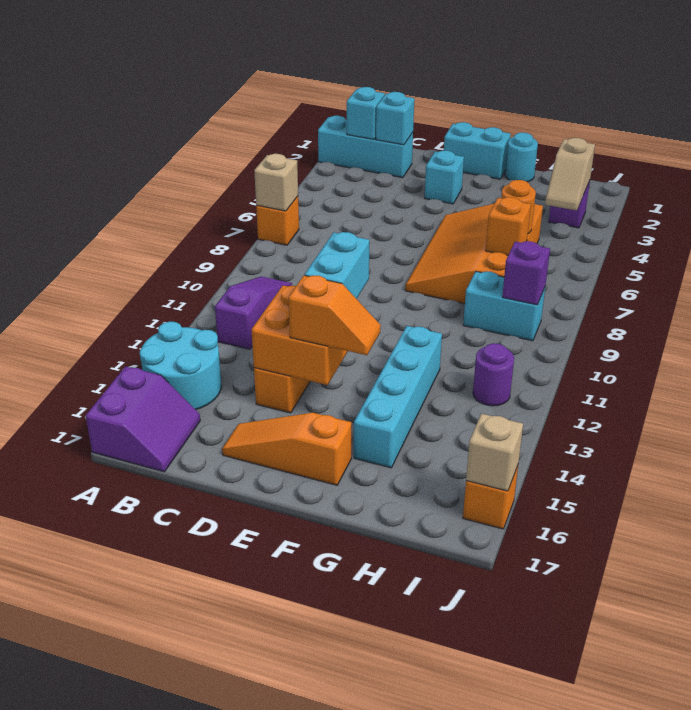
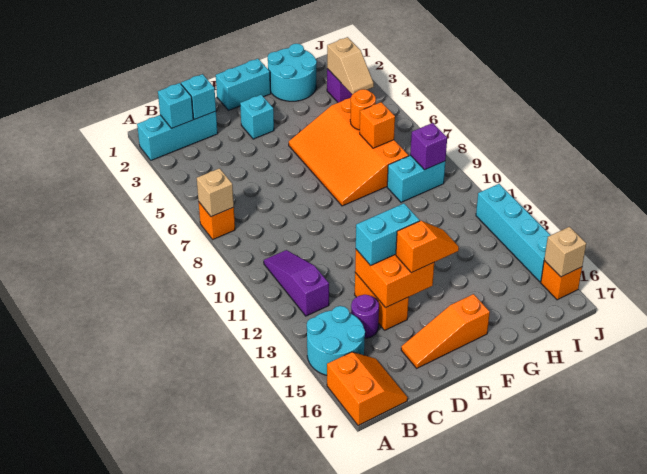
purple slope A16:B17 level 1 top A -> orange slope A16:B17 level 1 top A
cyan brick E12:E13 level 3 -> cyan brick D13:E13 level 3
cyan round brick G1 level 1 -> cyan round brick G1:H2 level 1
cyan brick G12:G15 level 1 -> cyan brick J12:J15 level 1
purple round brick I12 level 1 -> purple round brick C14 level 1

